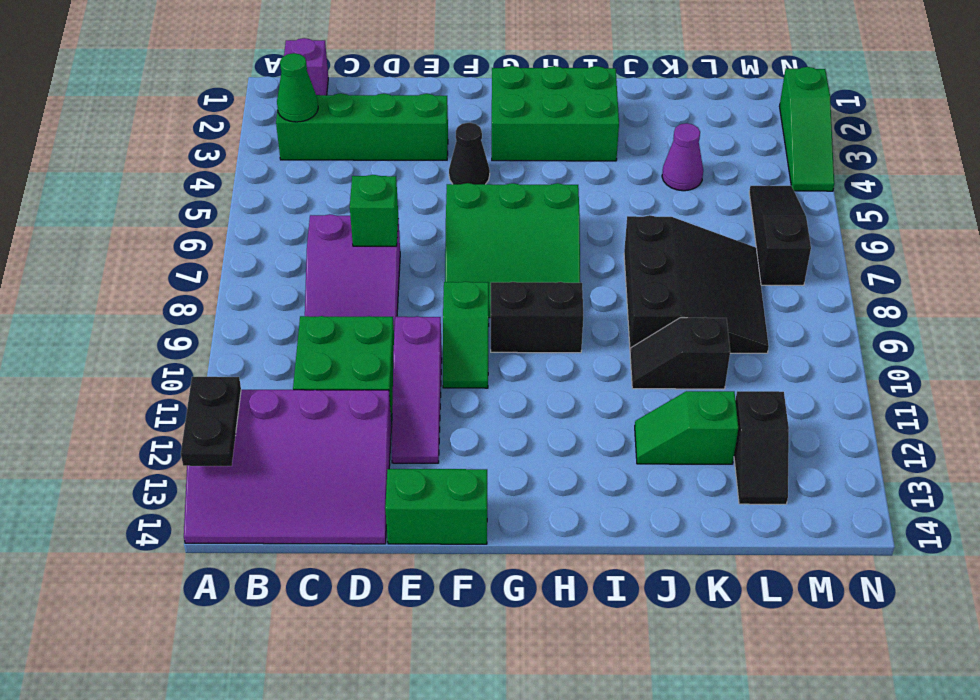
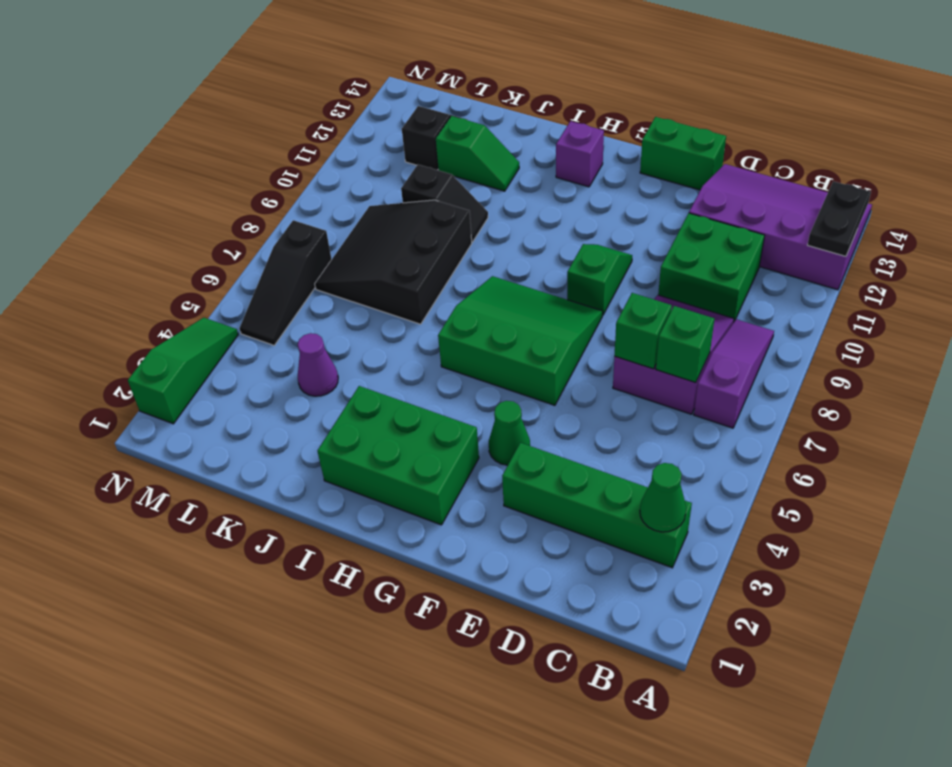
purple brick B1 level 1 -> purple brick H13 level 1
none -> green brick C7 level 2
purple slope E10:E12 level 1 top 10 -> purple slope B7:B9 level 1 top 7
black cone F4 level 1 -> green cone F4 level 1
black brick G9:H9 level 1 -> none

